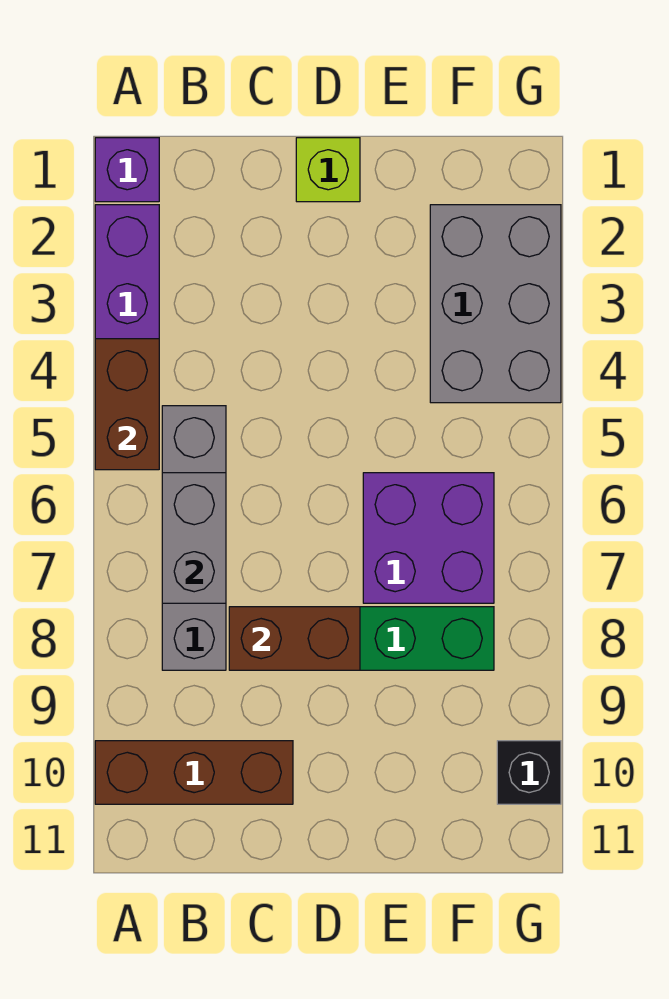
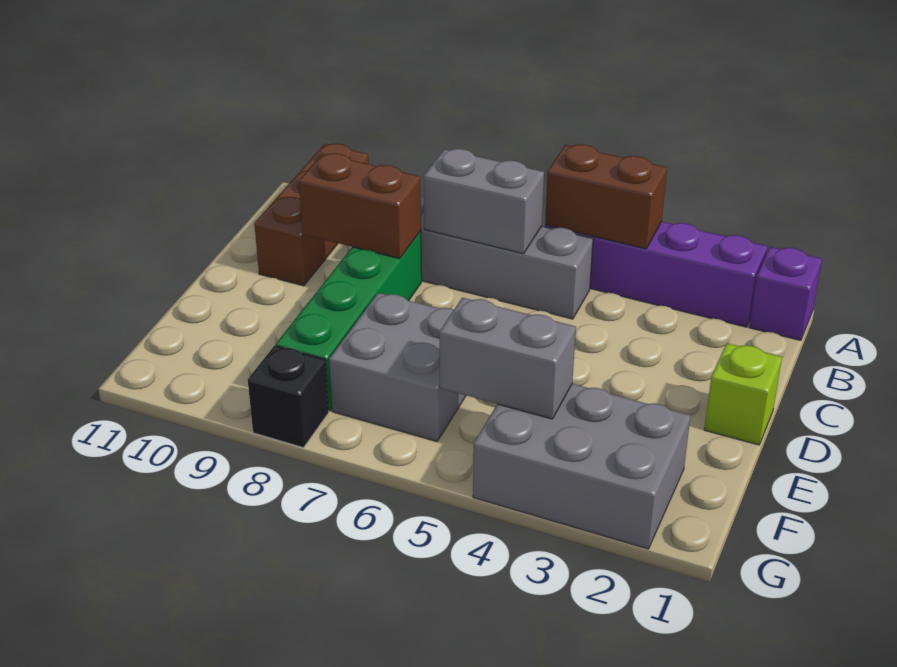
brown brick C8:D8 level 2 -> brown brick C8:C9 level 2
purple brick E6:F7 level 1 -> grey brick E6:F7 level 1
none -> grey brick F4:F5 level 2
black brick G10 level 1 -> black brick G8 level 1

